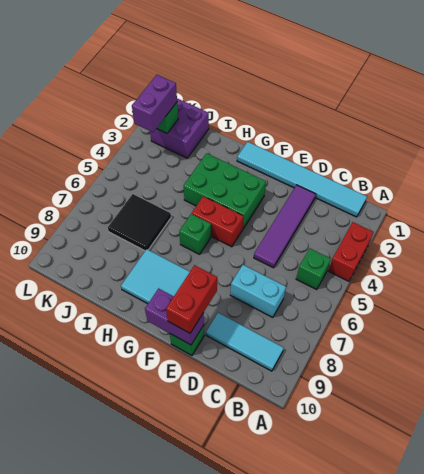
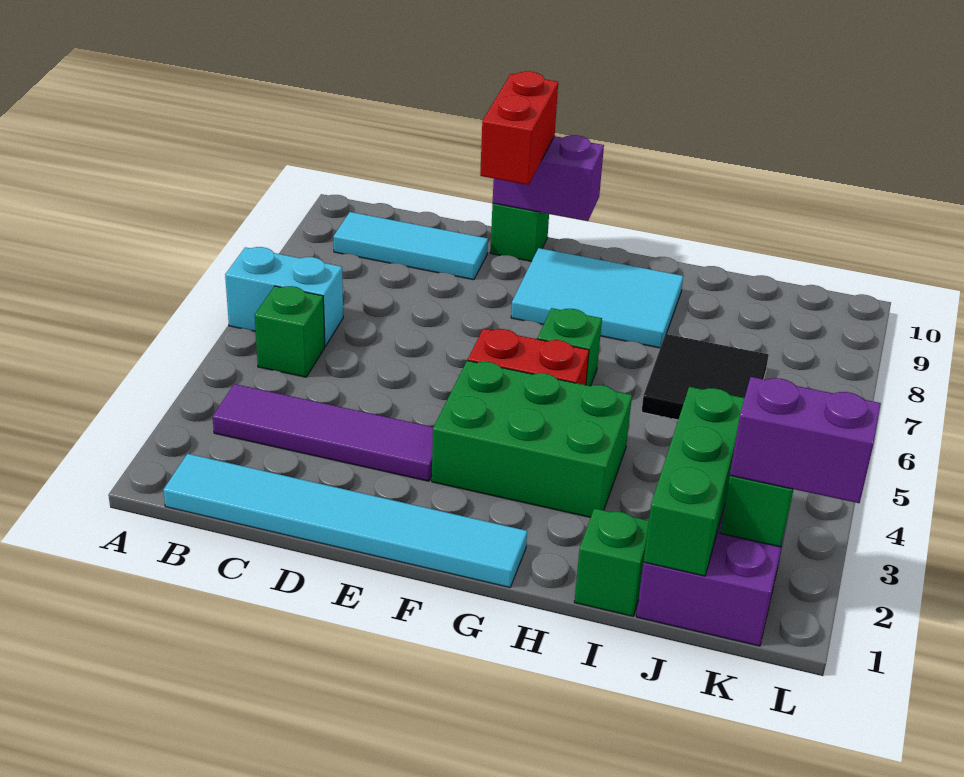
red brick A3:A4 level 1 -> none
cyan brick C7:D7 level 1 -> cyan brick A6:B6 level 1
purple tile D2:D5 level 1 -> purple tile B3:E3 level 1
none -> green brick I1 level 1
none -> green brick J1:J3 level 2
purple brick K2:K3 level 3 -> purple brick K2:L2 level 3

